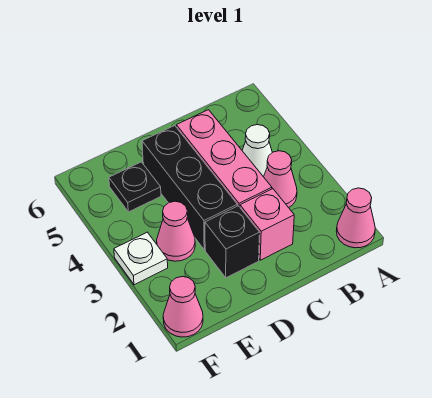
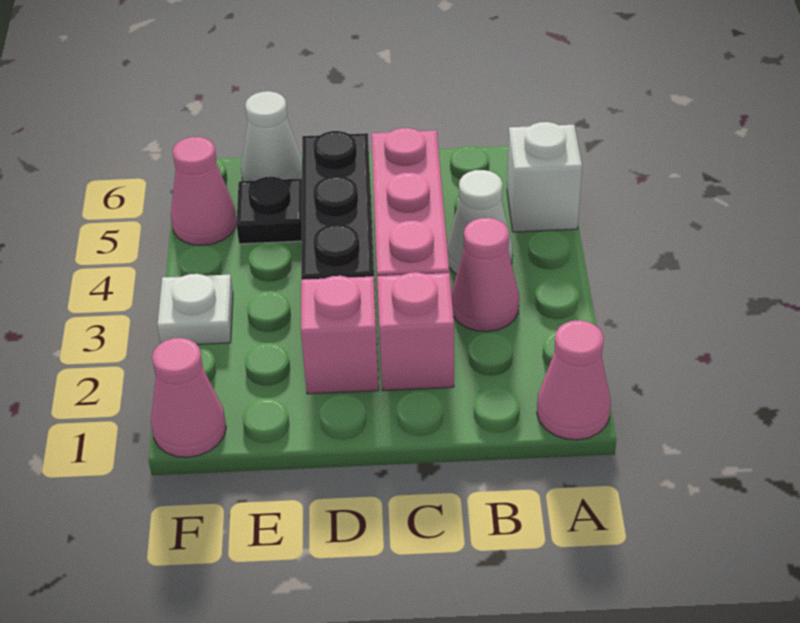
none -> white brick A5 level 1
black brick D2 level 1 -> pink brick D2 level 1
pink cone E3 level 1 -> pink cone F5 level 1
none -> white cone E6 level 1

